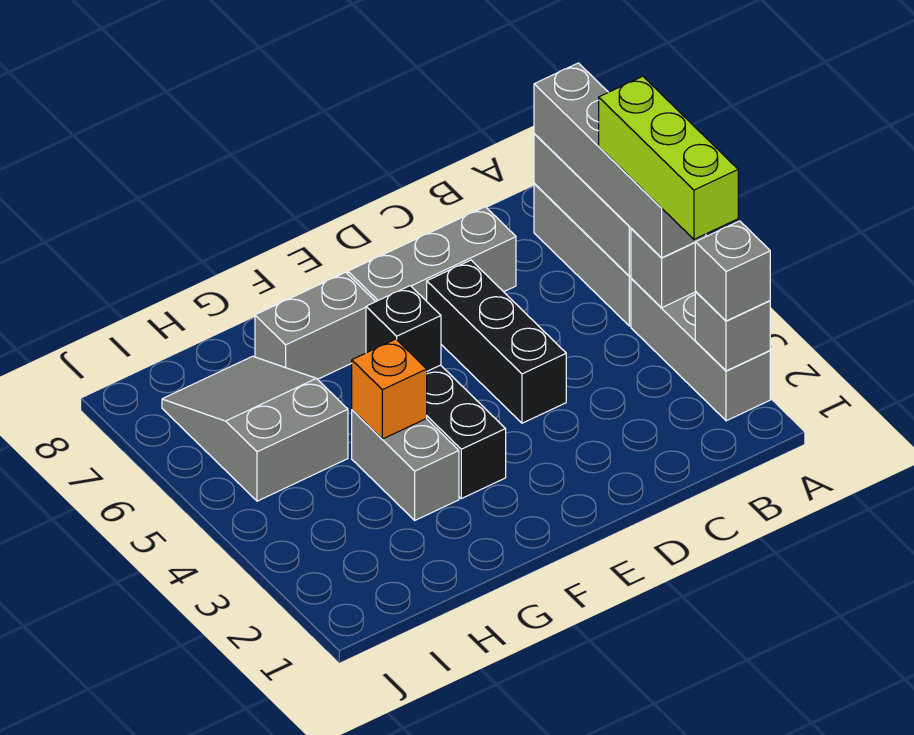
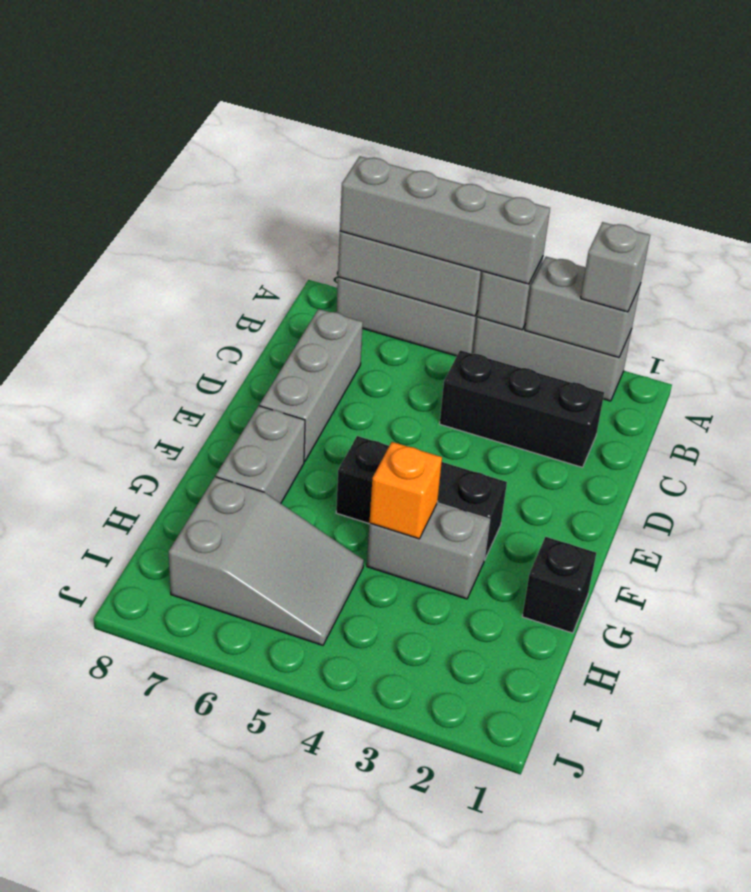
grey brick A2 level 2 -> grey brick A2:A3 level 2
lime brick A3:A5 level 4 -> none
black brick D4:D6 level 1 -> black brick C2:C4 level 1
black brick F5 level 2 -> black brick G1 level 1
grey slope H5:I7 level 1 top 5 -> grey slope H5:I7 level 1 top 7

